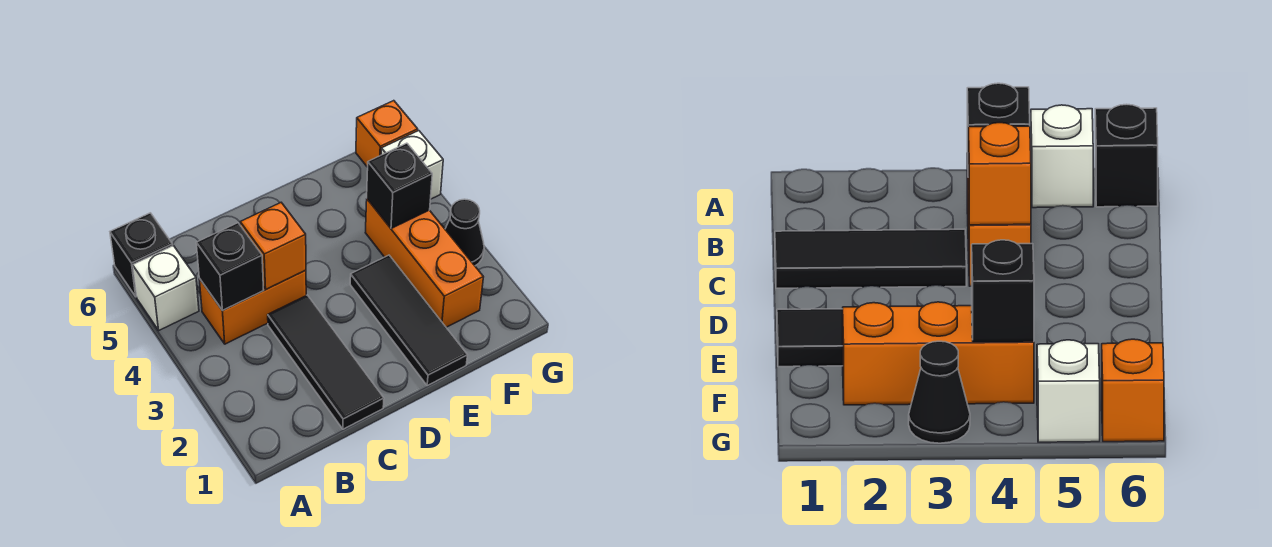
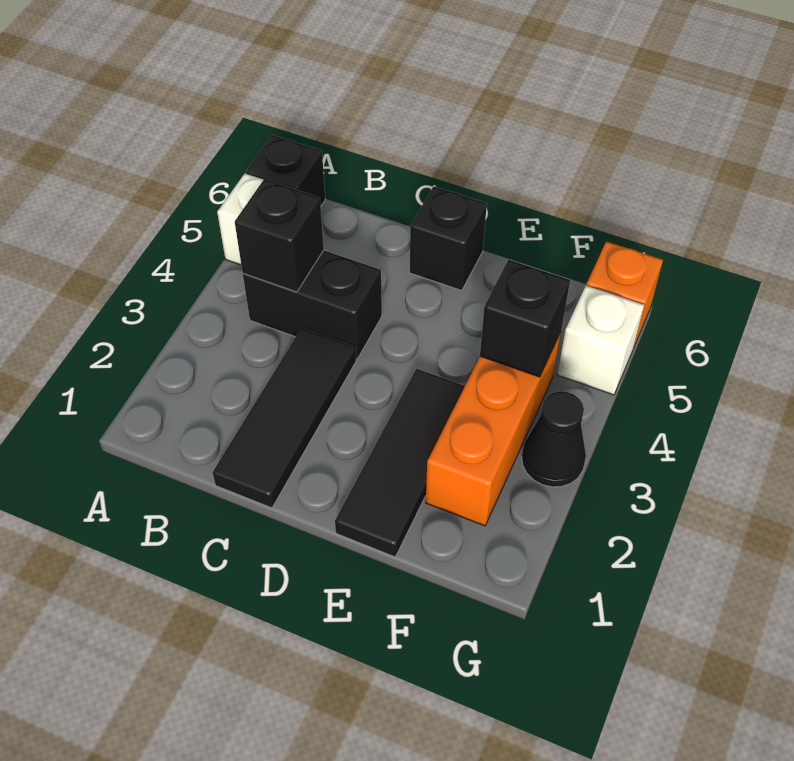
orange brick B4:C4 level 1 -> black brick B4:C4 level 1
orange brick C4 level 2 -> none
none -> black brick D6 level 1

